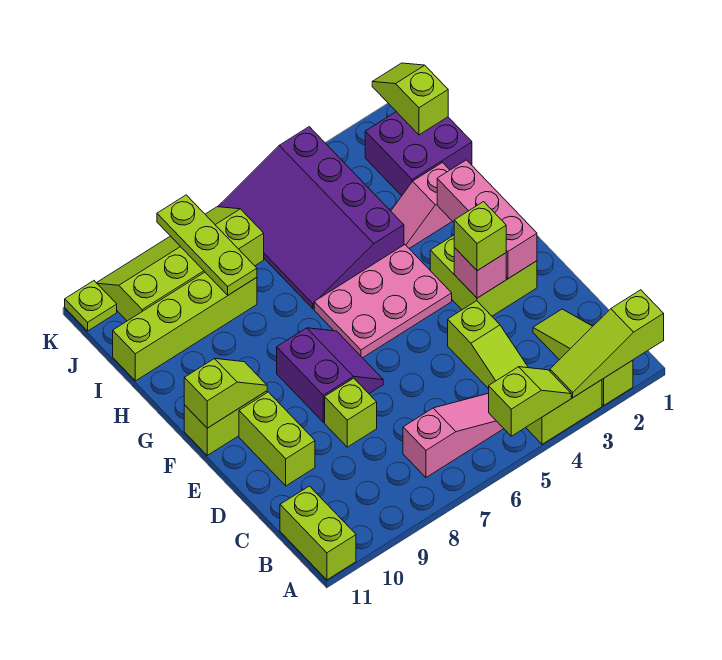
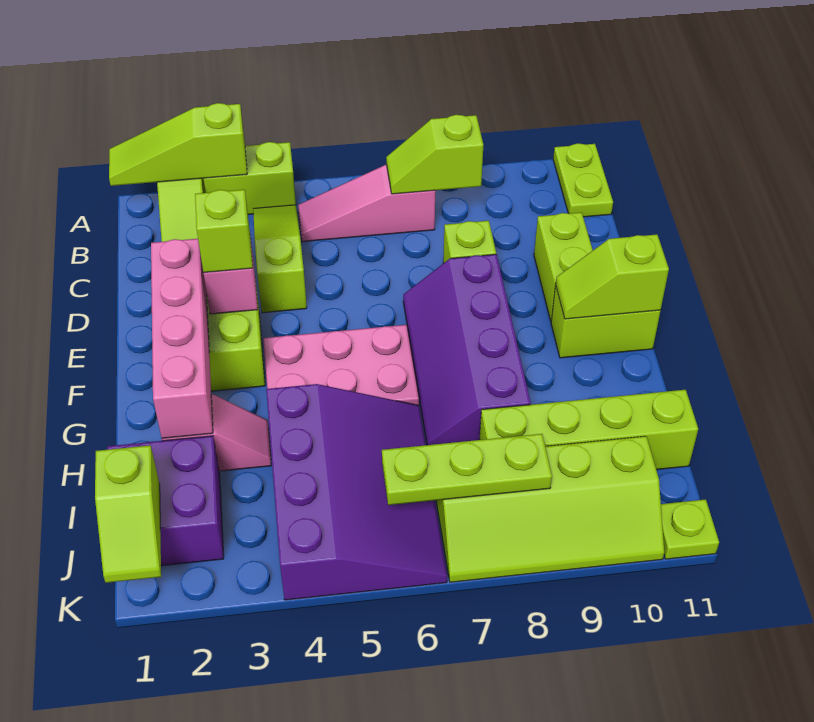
lime slope A1:A3 level 2 top 1 -> lime slope A1:A3 level 2 top 3
lime slope A4:A5 level 2 top 5 -> lime slope B7:B8 level 2 top 8
lime brick A11:B11 level 1 -> lime plate A11:B11 level 1
pink brick E2:G2 level 2 -> pink brick E2:H2 level 2
purple slope E7:F8 level 1 top 8 -> purple slope E7:H8 level 1 top 8
lime plate I8:K8 level 2 -> lime plate J6:J8 level 2

